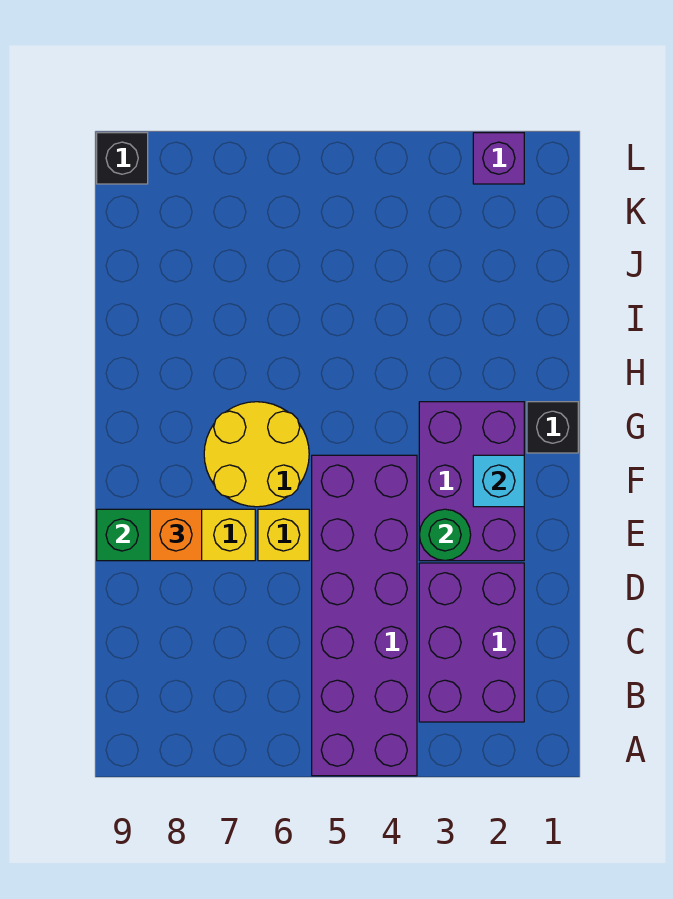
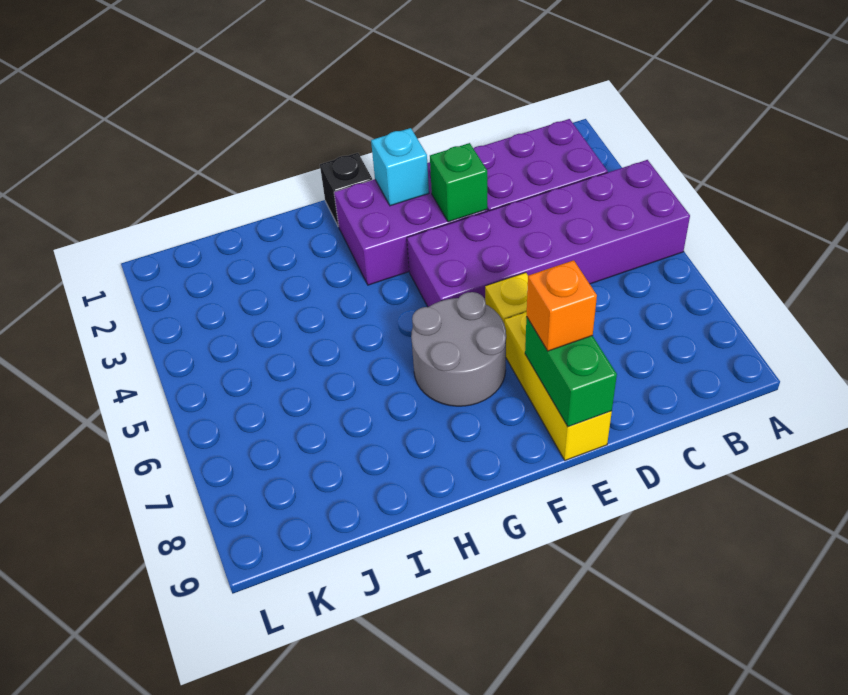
green round brick E3 level 2 -> green brick E3 level 2
yellow round brick F6:G7 level 1 -> grey round brick F6:G7 level 1
purple brick L2 level 1 -> none
black brick L9 level 1 -> none

